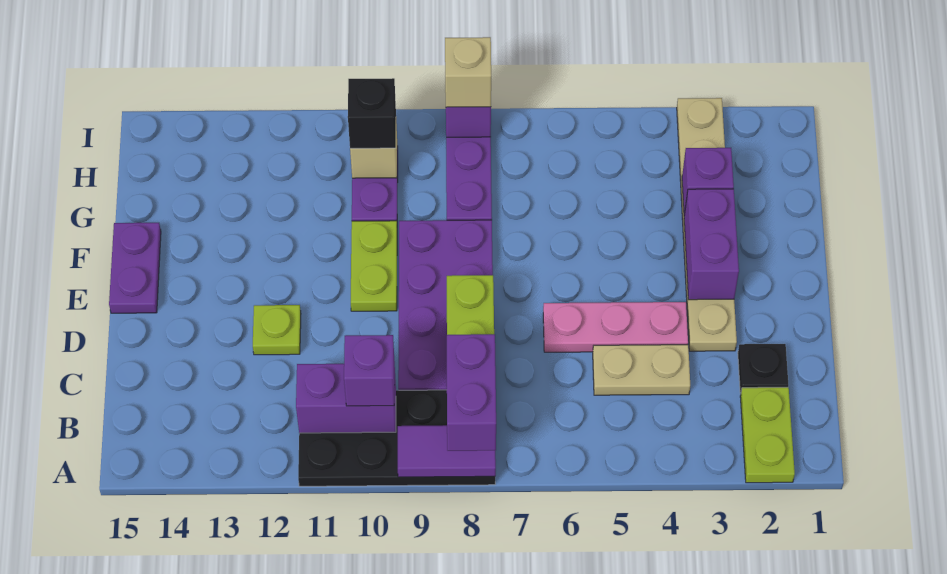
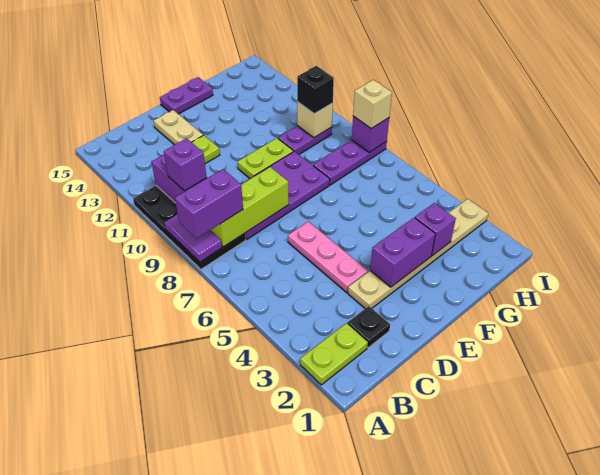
tan plate C4:C5 level 1 -> tan plate D13:D14 level 1

